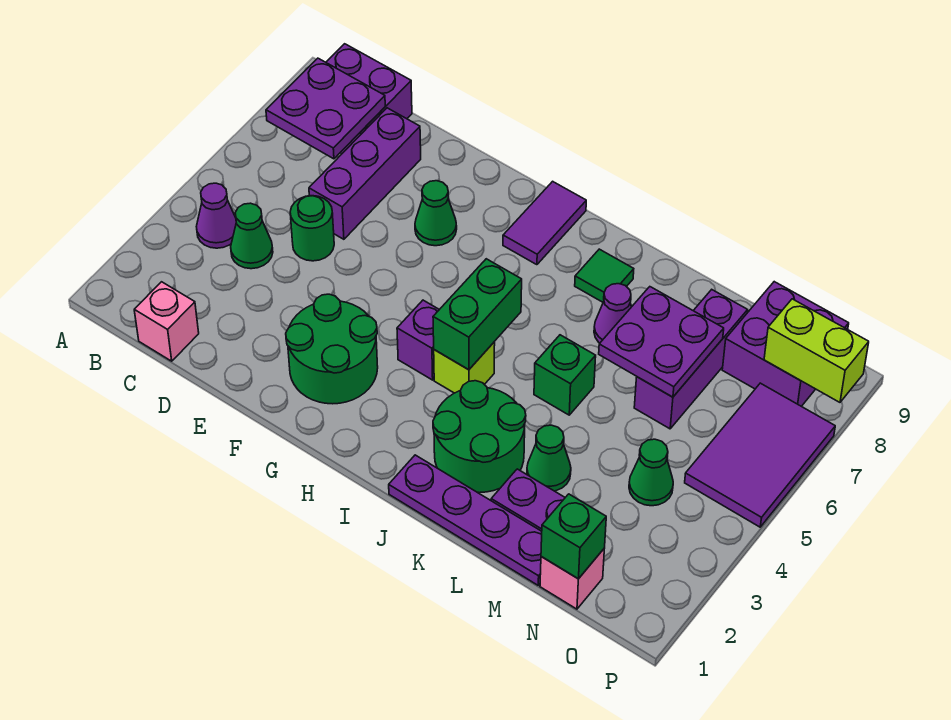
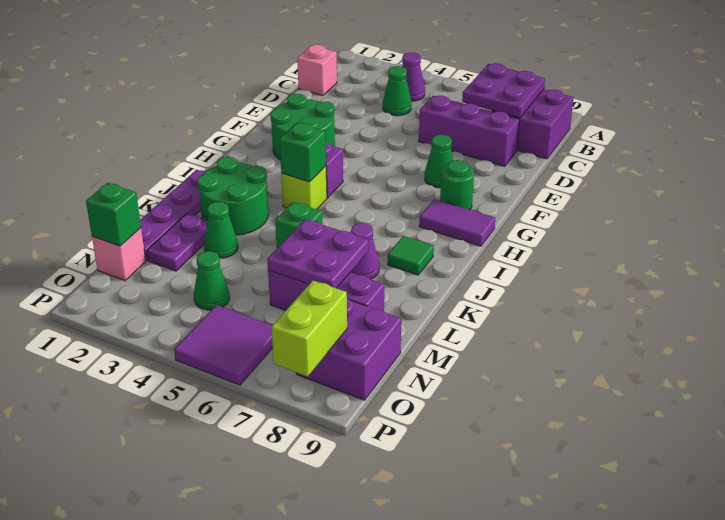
green round brick D5 level 1 -> green round brick G8 level 1
green brick I4:I5 level 2 -> green brick I4 level 2
purple tile O5:P7 level 1 -> purple tile O5:P6 level 1

